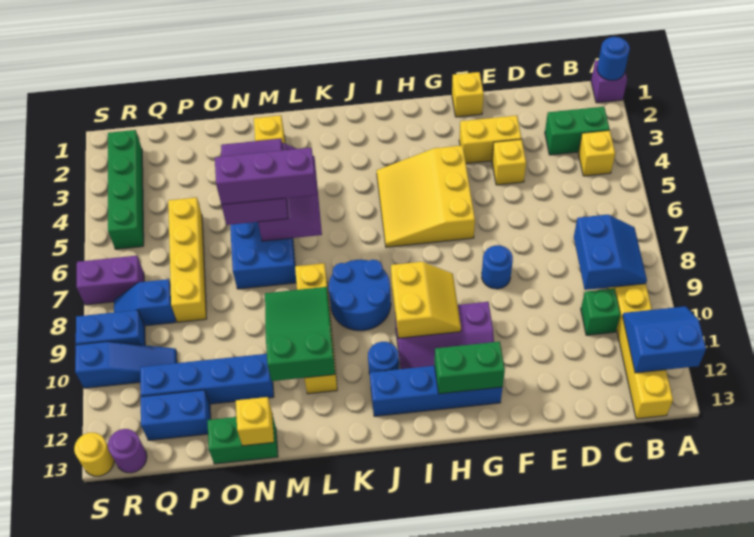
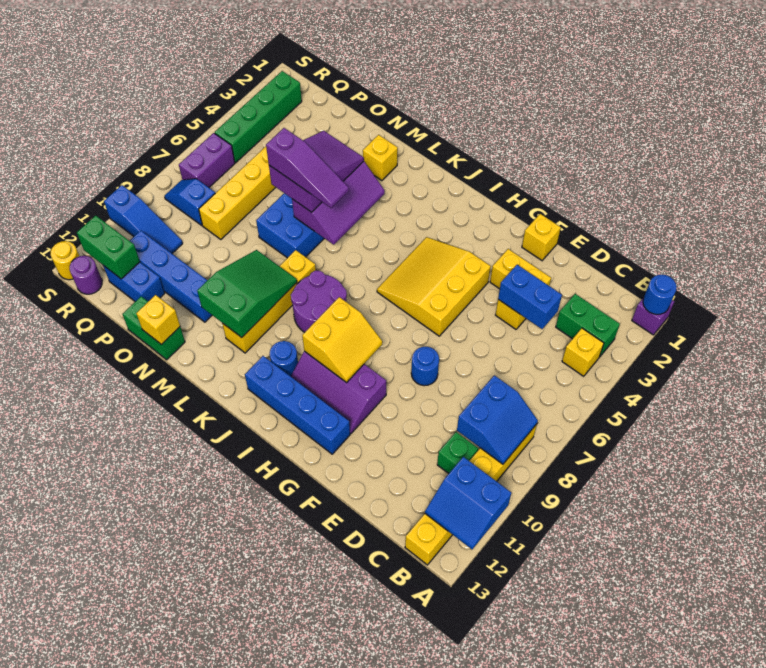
blue slope A11:B12 level 2 top 12 -> blue slope A11:B12 level 2 top 11
green brick G12:H12 level 2 -> green brick Q12:R12 level 2
blue round brick J8:K9 level 1 -> purple round brick J8:K9 level 1
purple brick L6:N6 level 4 -> purple slope L6:N6 level 4 top N
purple brick R7:S7 level 1 -> purple brick R6:R7 level 1
blue brick R9:S9 level 1 -> blue brick D4:E4 level 2

